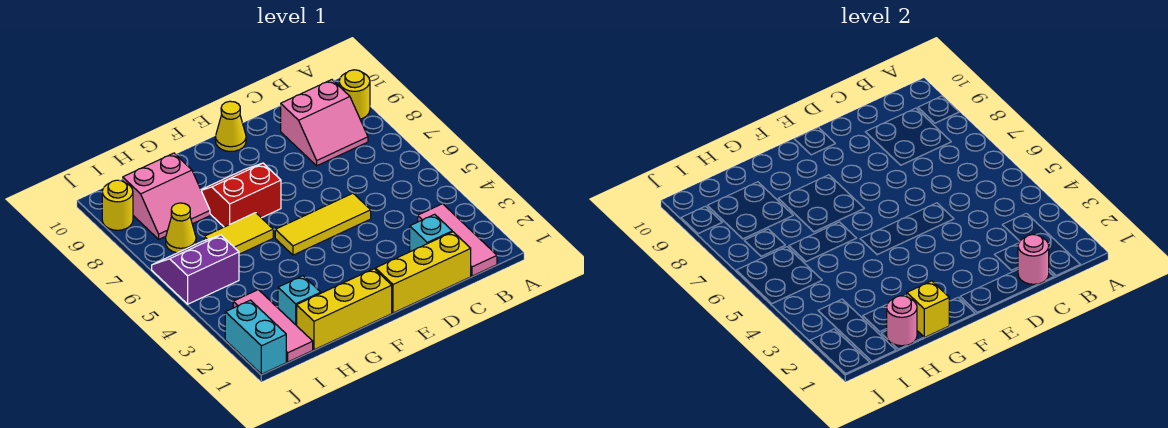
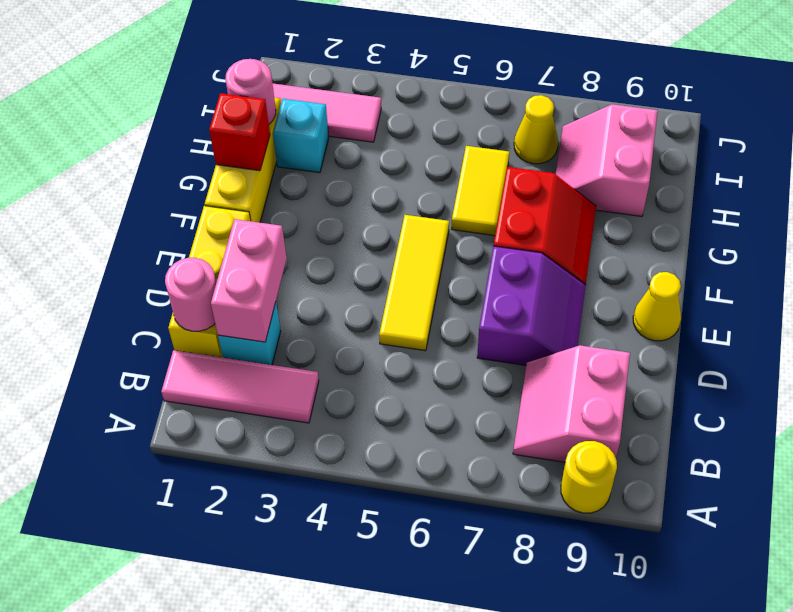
none -> pink brick C2:D2 level 2
yellow brick G1 level 2 -> red brick G1 level 2
purple slope I5:J6 level 1 top 5 -> purple slope D7:E8 level 1 top 7
cyan brick J1:J2 level 1 -> none
yellow round brick J9 level 1 -> none

